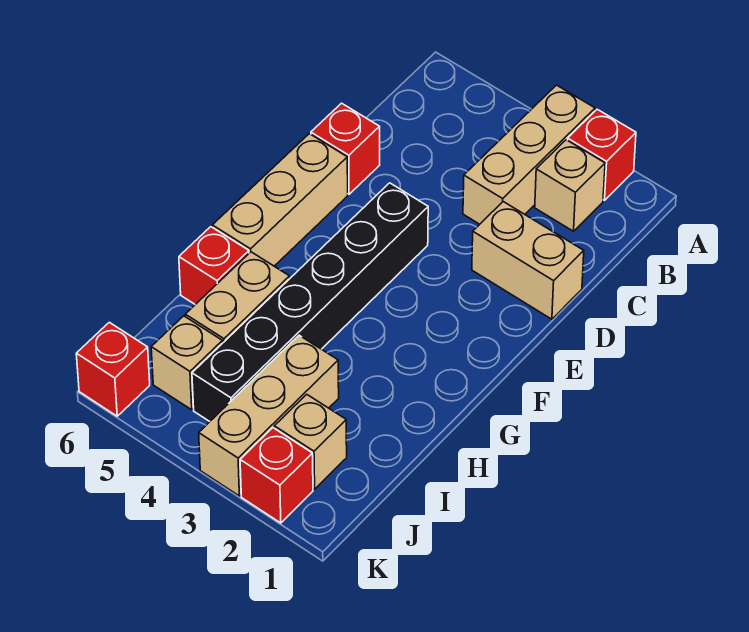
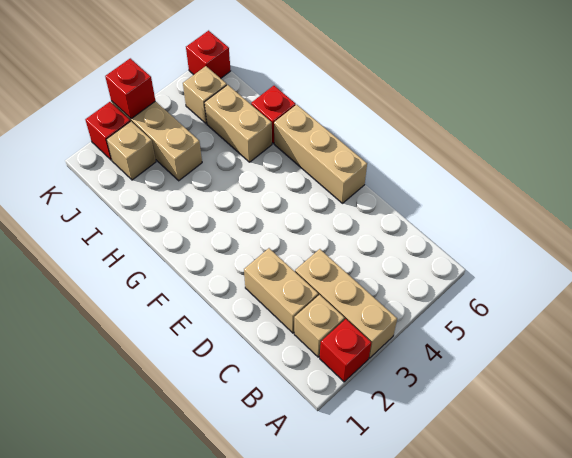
tan brick D1:D2 level 1 -> tan brick C2:D2 level 1
red brick D6 level 1 -> red brick K3 level 2
black brick E4:J4 level 1 -> none

